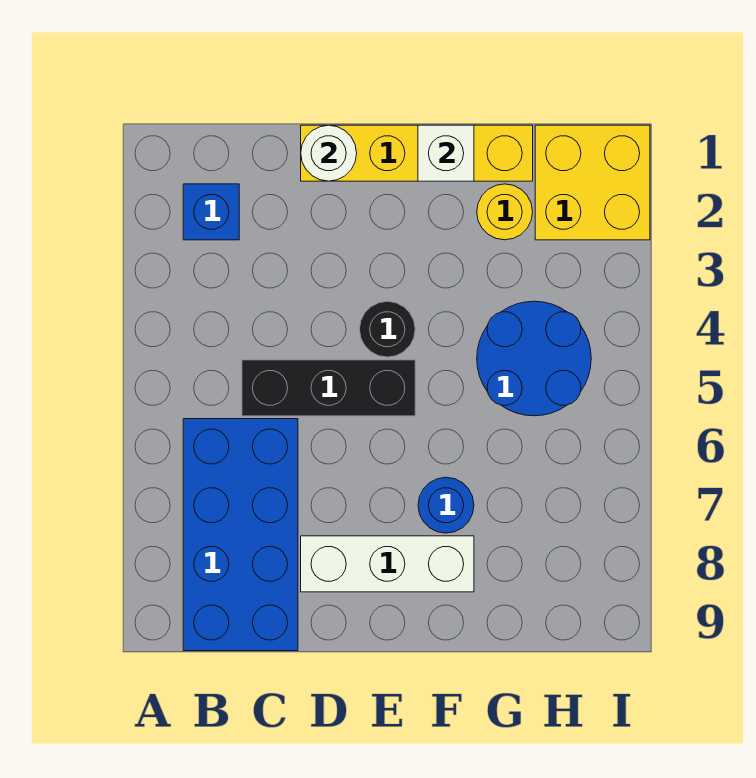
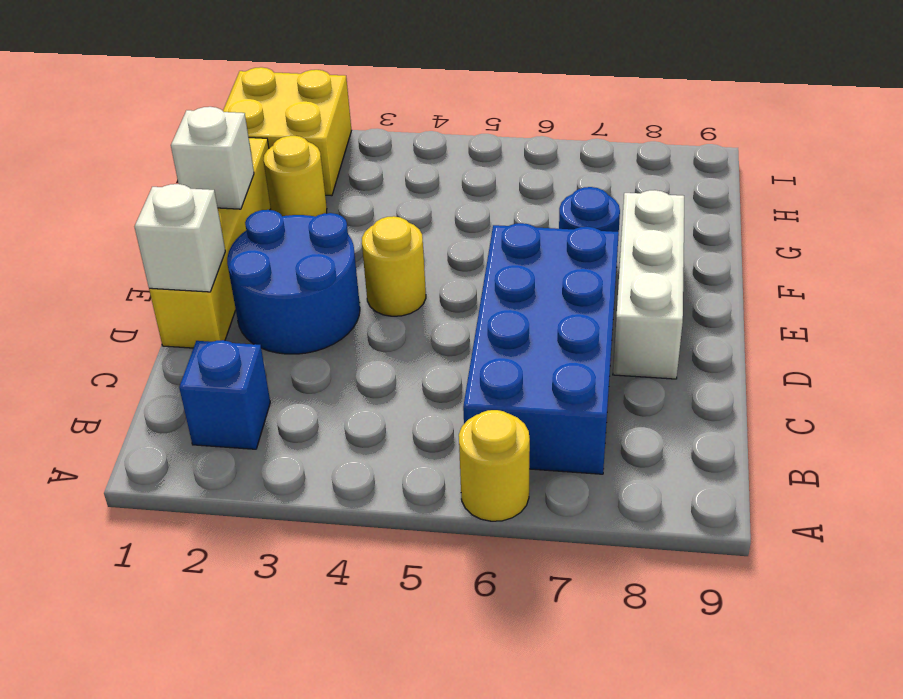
none -> yellow round brick A6 level 1
blue brick B6:C9 level 1 -> blue brick B6:E7 level 1
black brick C5:E5 level 1 -> none
white round brick D1 level 2 -> white brick D1 level 2
black round brick E4 level 1 -> yellow round brick E4 level 1
blue round brick G4:H5 level 1 -> blue round brick D2:E3 level 1

